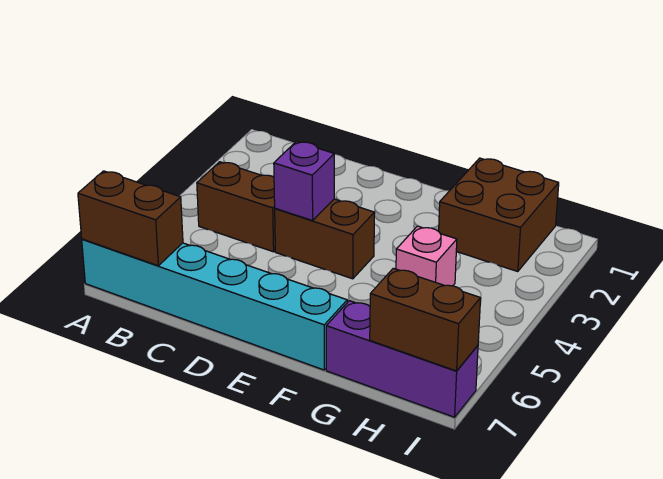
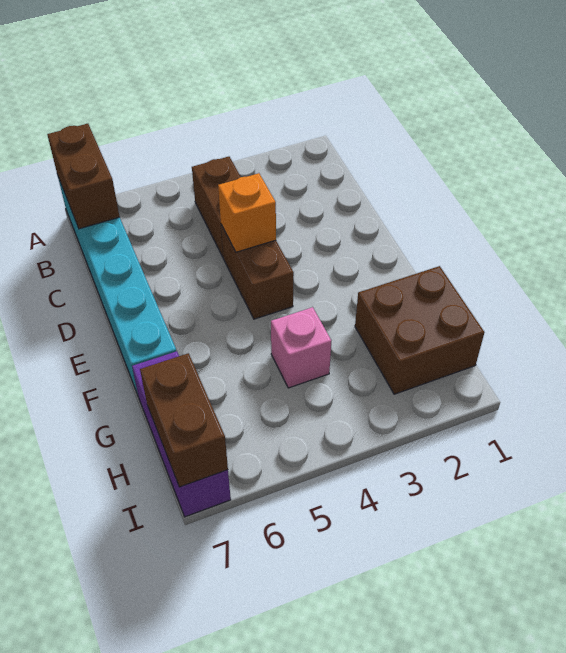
purple brick D4 level 2 -> orange brick D4 level 2

